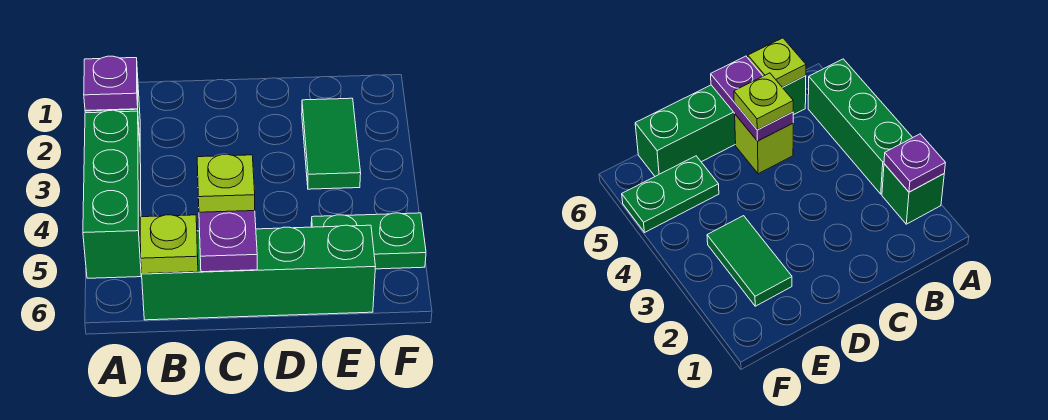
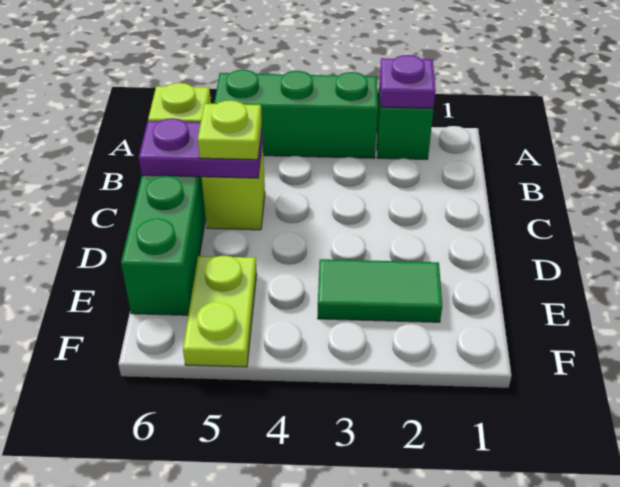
green plate E5:F5 level 1 -> lime plate E5:F5 level 1

